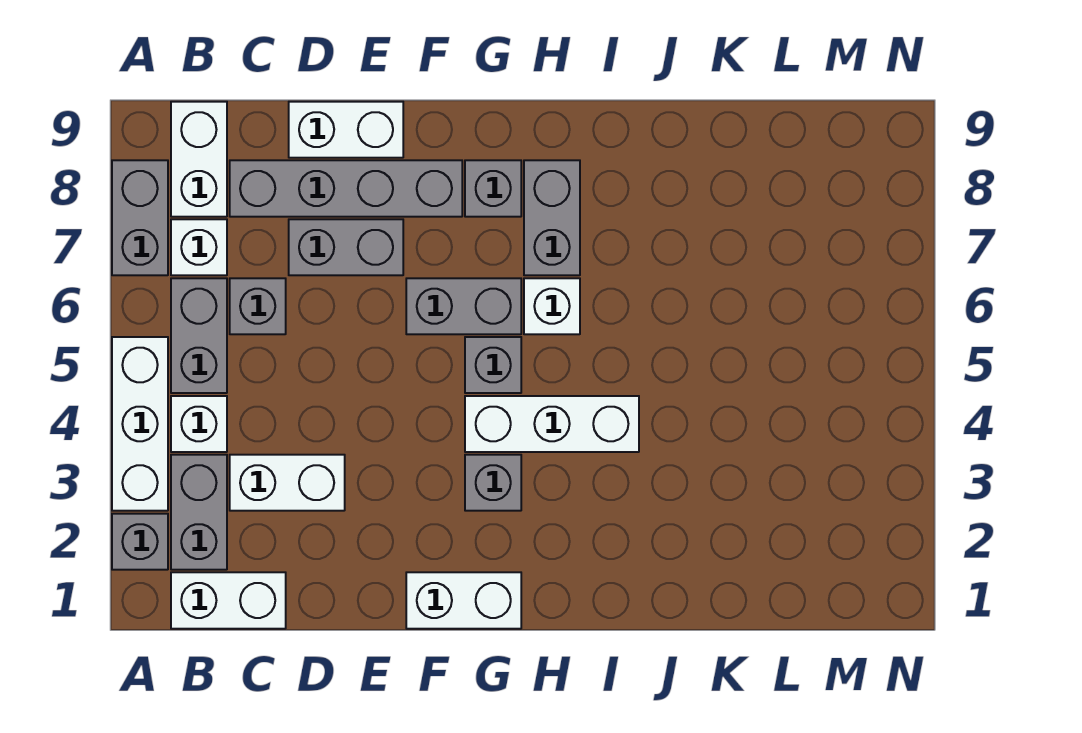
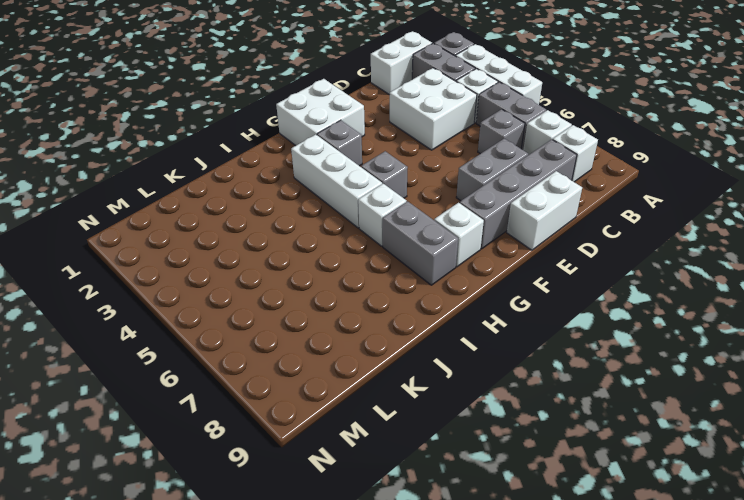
grey brick A7:A8 level 1 -> none
white brick B8:B9 level 1 -> white brick B8 level 1
white brick C3:D3 level 1 -> white brick C3:D4 level 1
white brick F1:G1 level 1 -> white brick F1:G2 level 1
grey brick F6:G6 level 1 -> none
white brick G4:I4 level 1 -> white brick H3:H5 level 1
grey brick G8 level 1 -> white brick G8 level 1

